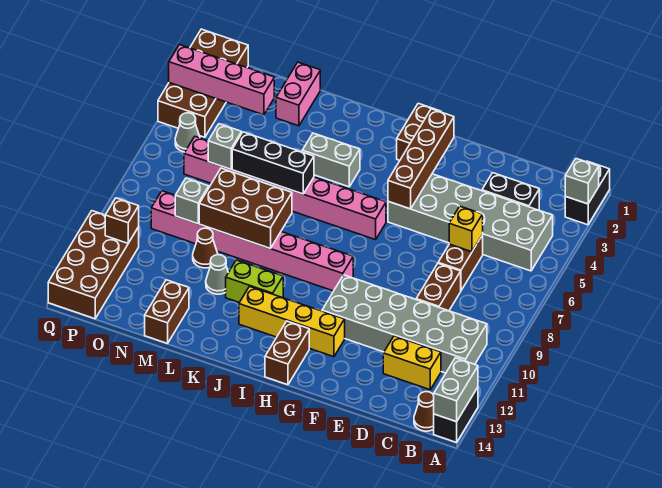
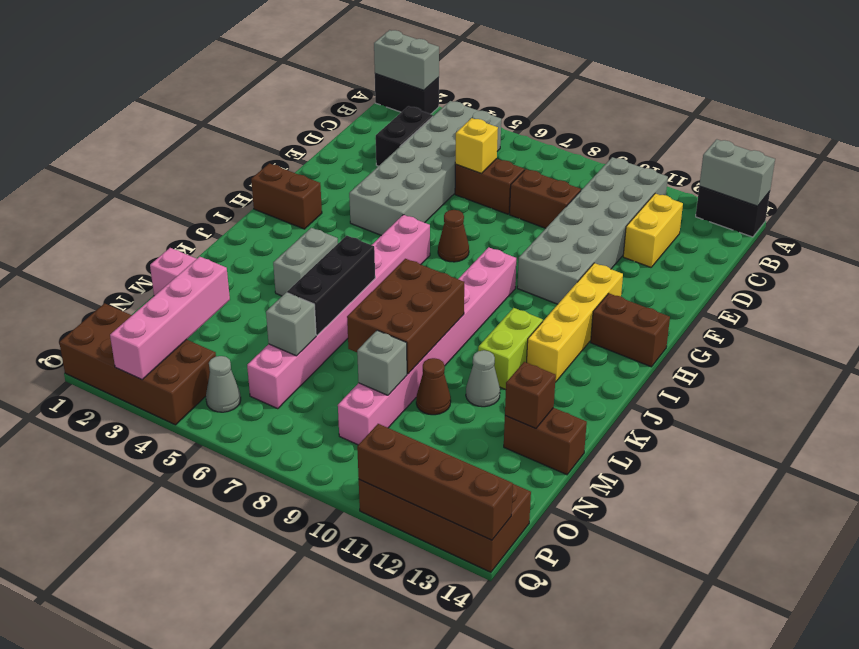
grey brick A2 level 2 -> grey brick A1:A2 level 2
brown cone B14 level 1 -> brown cone G7 level 1
brown brick G2:G5 level 2 -> brown brick Q11:Q14 level 2
brown brick P11 level 2 -> brown brick M13 level 2

